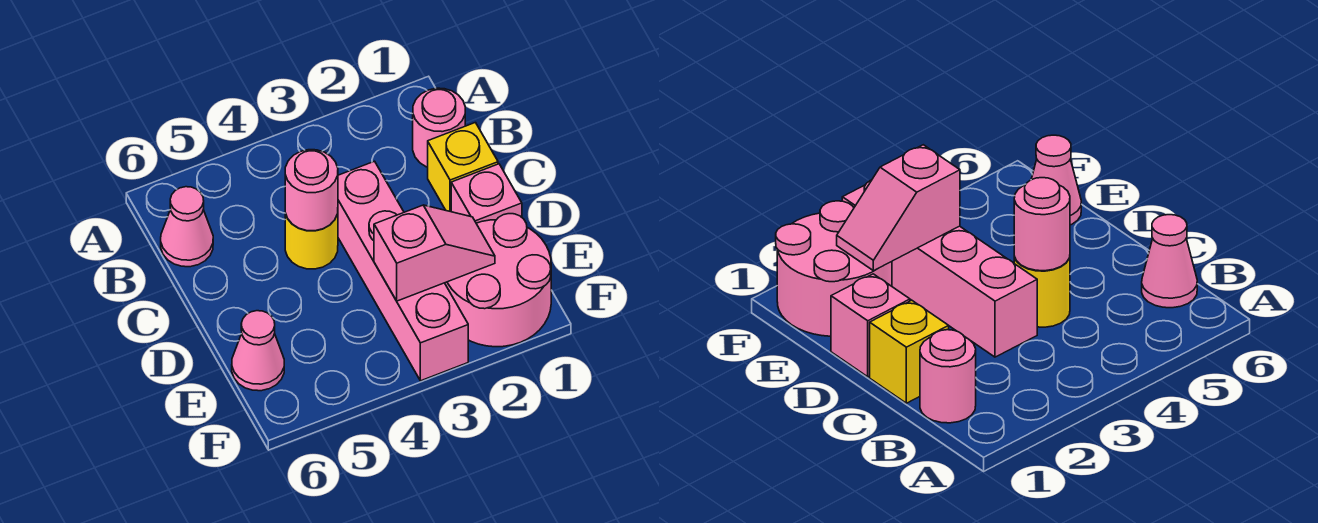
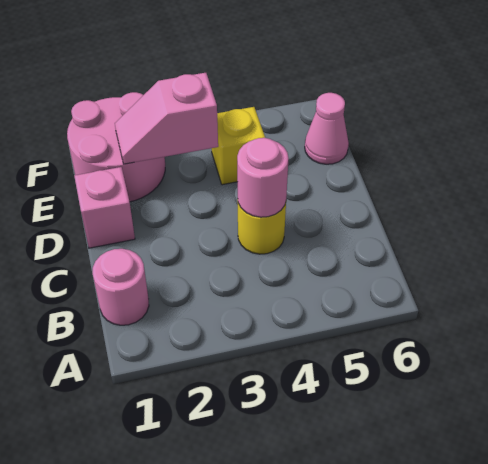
pink cone B6 level 1 -> none
yellow brick C1 level 1 -> yellow brick E4 level 1
pink brick C3:F3 level 1 -> none

